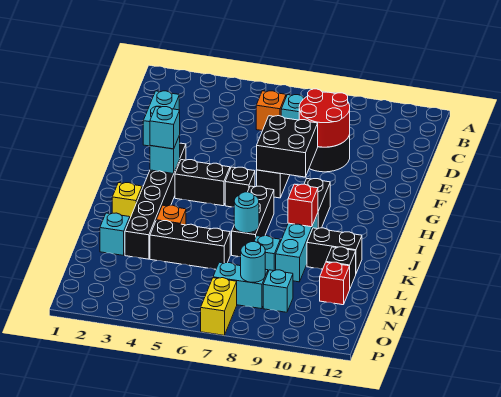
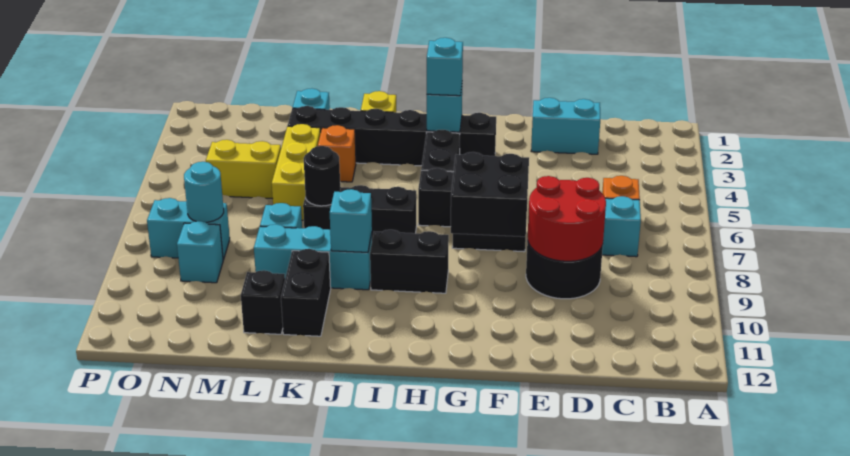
red brick J9 level 2 -> cyan brick J9 level 2
cyan round brick K7 level 2 -> black round brick K7 level 2
black brick L4:L6 level 1 -> yellow brick L4:L6 level 1
red brick M11 level 1 -> none
cyan brick N7:N8 level 1 -> cyan brick N8:O8 level 1
yellow brick O7:P7 level 1 -> yellow brick M5:N5 level 1

